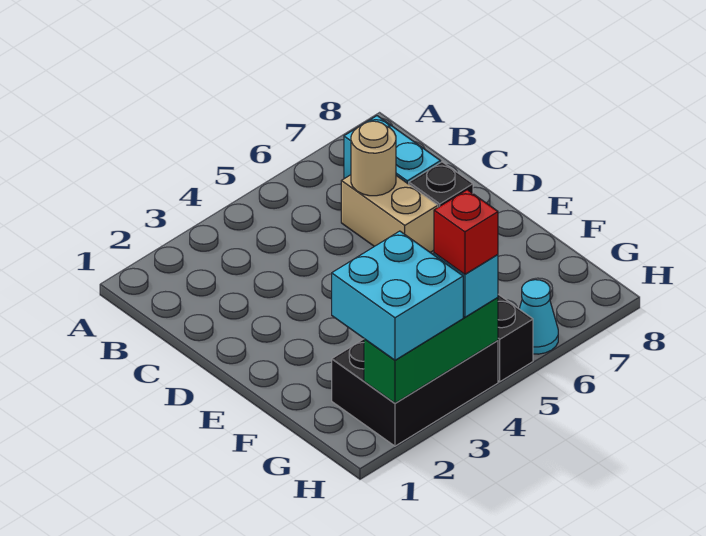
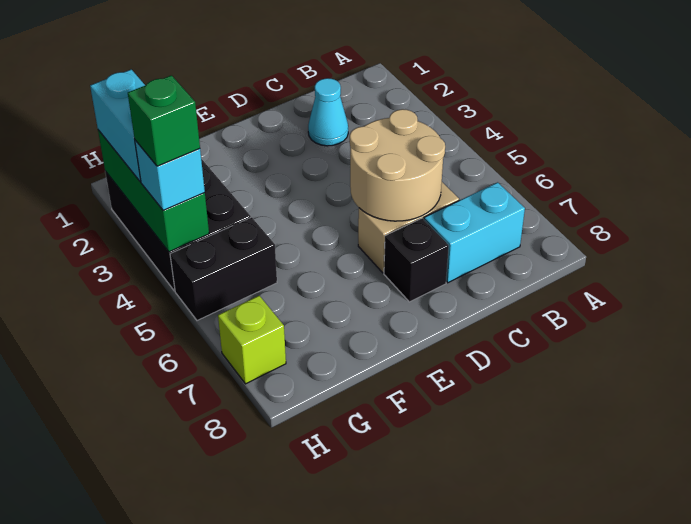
tan round brick C6 level 2 -> tan round brick C5:D6 level 2
cyan brick G2:H3 level 3 -> cyan brick H2:H3 level 3
red brick H4 level 4 -> green brick H4 level 4
cyan cone H6 level 1 -> cyan cone C2 level 1
none -> lime brick H7 level 1

